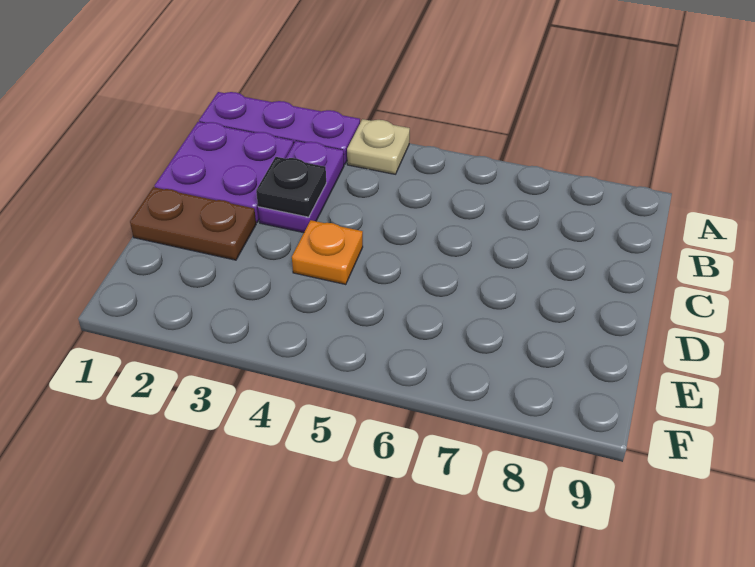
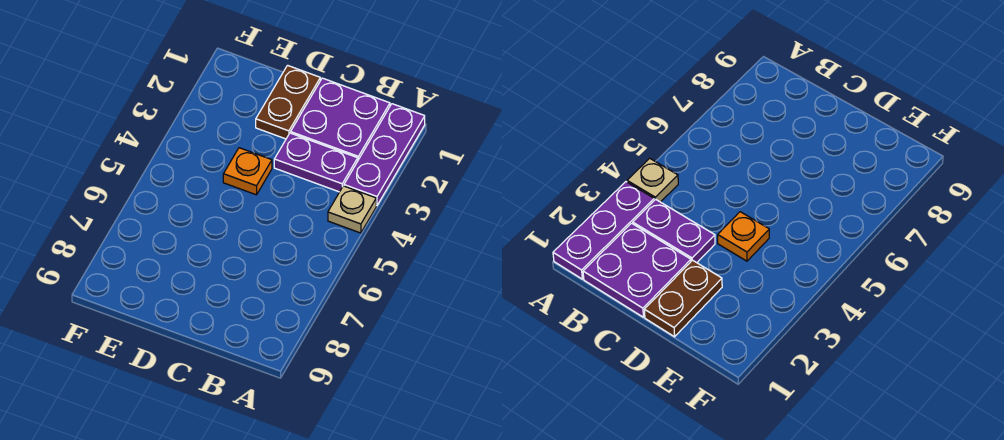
black plate C3 level 2 -> none

